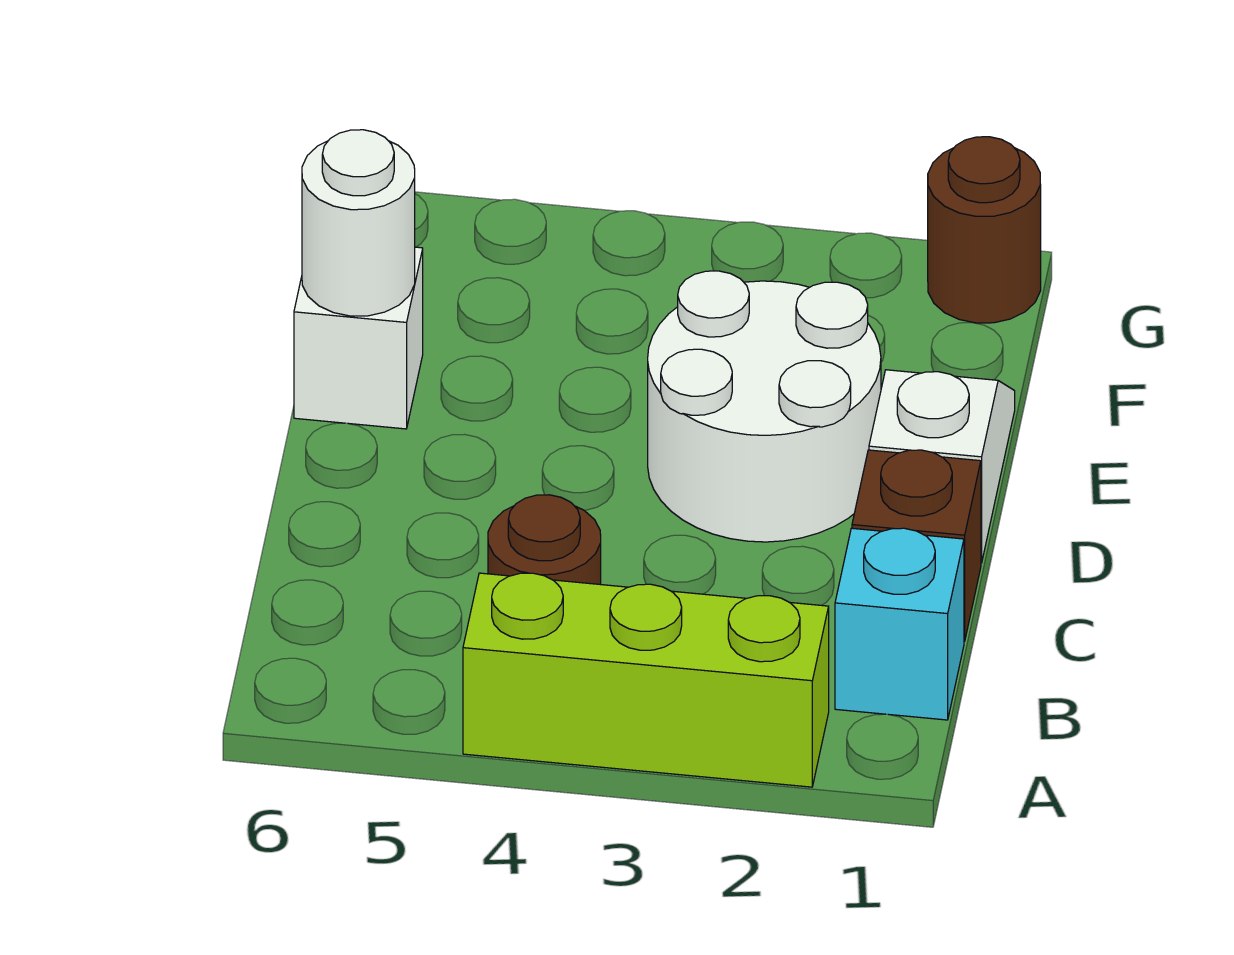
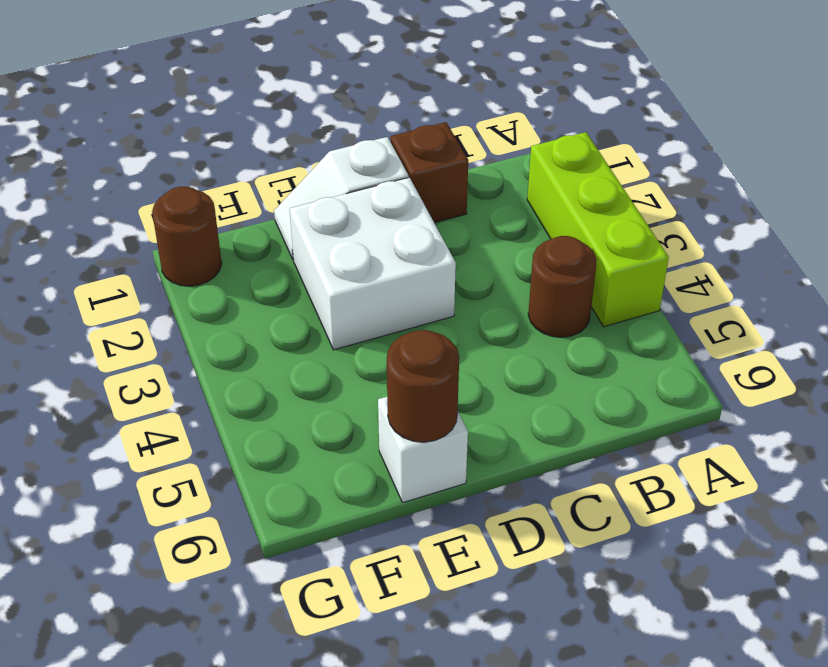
cyan brick B1 level 1 -> none
white round brick D2:E3 level 1 -> white brick D2:E3 level 1
white round brick E6 level 2 -> brown round brick E6 level 2

